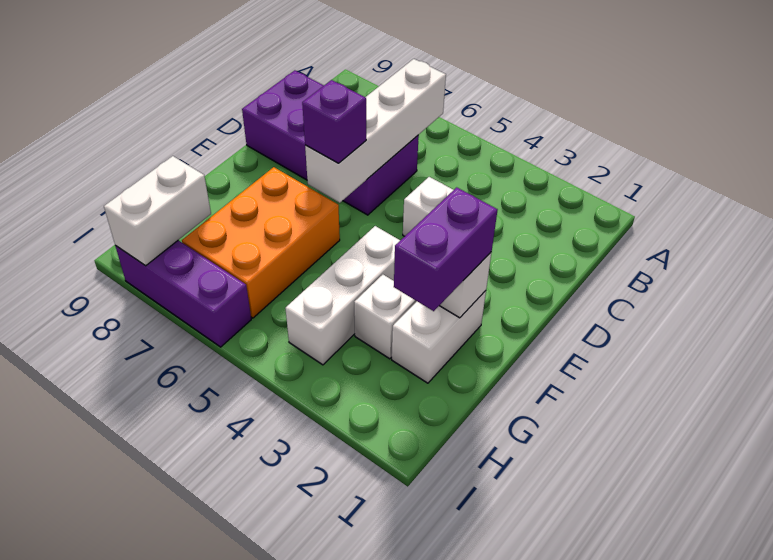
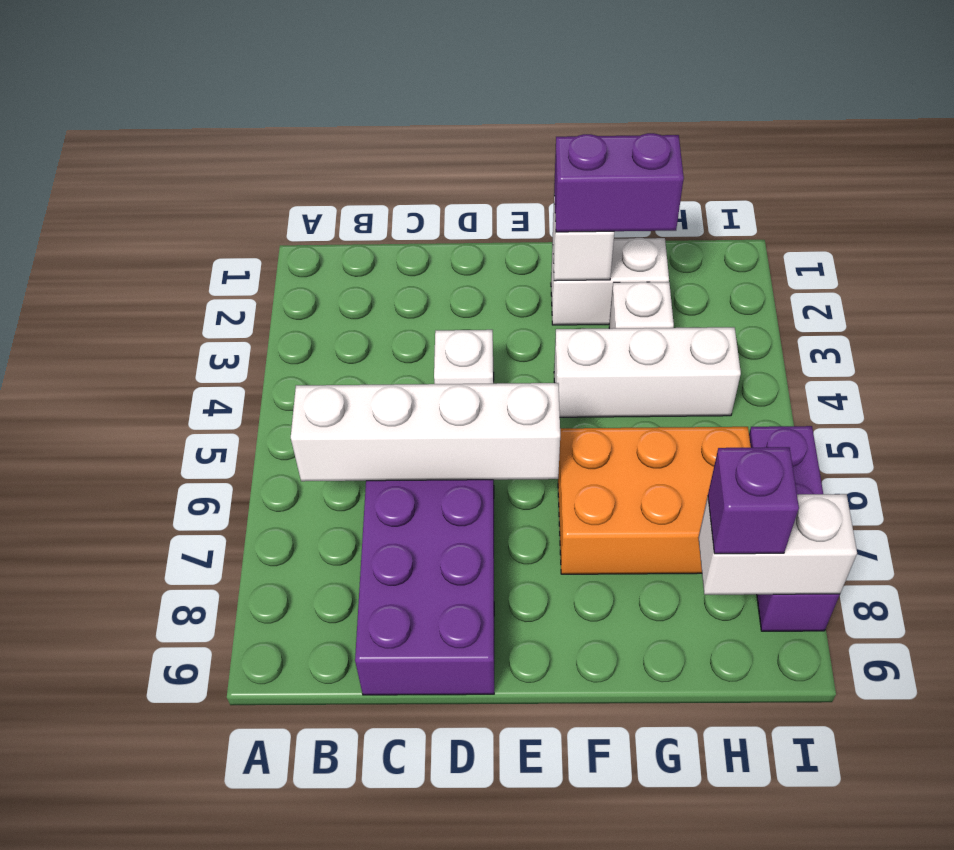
purple brick E6 level 3 -> purple brick H8 level 3

